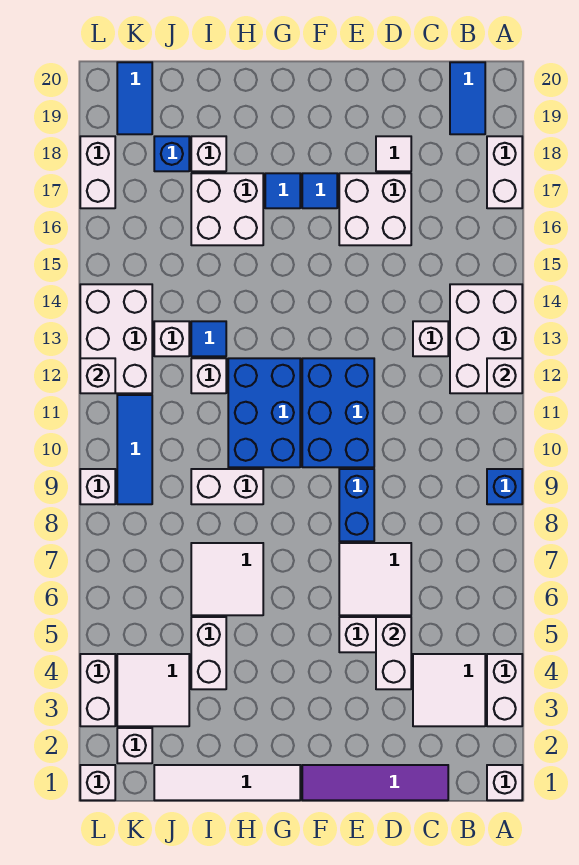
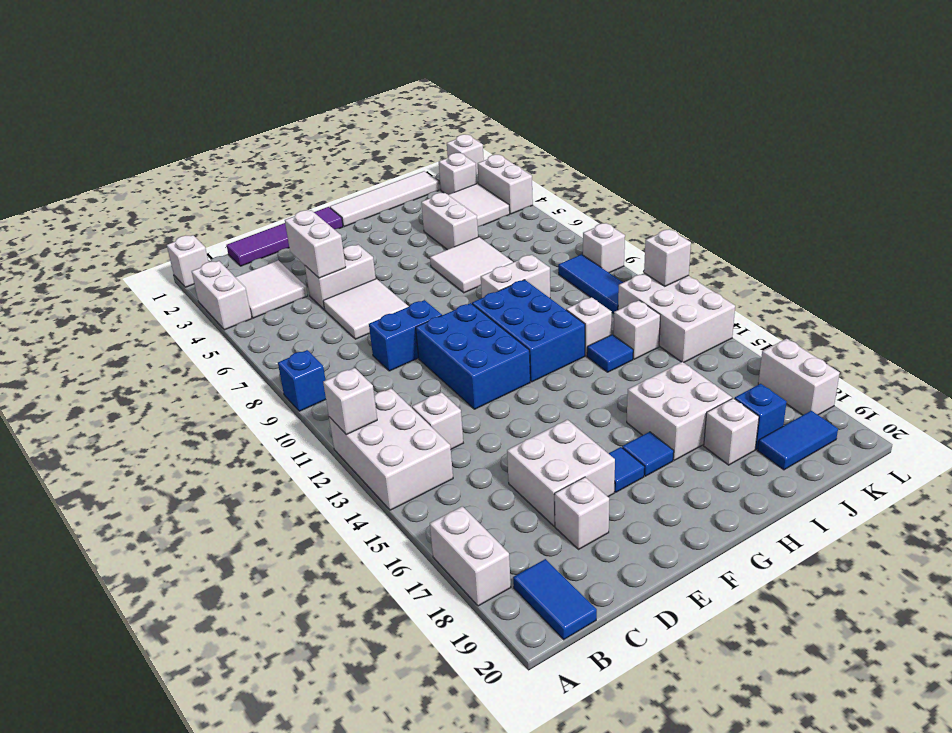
white tile D18 level 1 -> white brick D18 level 1
blue brick E8:E9 level 1 -> blue brick D9:E9 level 1
blue tile K19:K20 level 1 -> blue tile J19:K19 level 1

